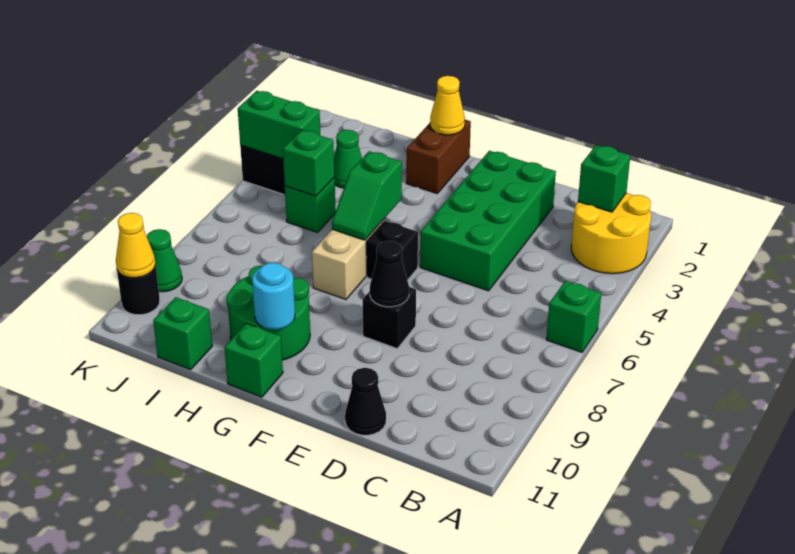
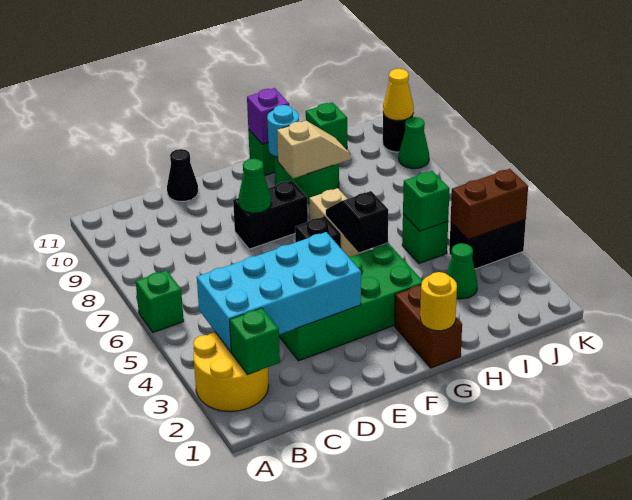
none -> cyan brick B3:E4 level 2
green brick D2:E5 level 1 -> green brick D3:G4 level 1
black brick E8 level 1 -> black brick E8:F8 level 1
black cone E8 level 2 -> green cone E8 level 2
yellow cone G1 level 2 -> yellow round brick G1 level 2
green slope G5:G6 level 2 top 5 -> black slope G5:G6 level 2 top 5
none -> tan slope G9:H9 level 2 top G
none -> purple brick G11 level 2
green brick J4:K4 level 2 -> brown brick J4:K4 level 2

